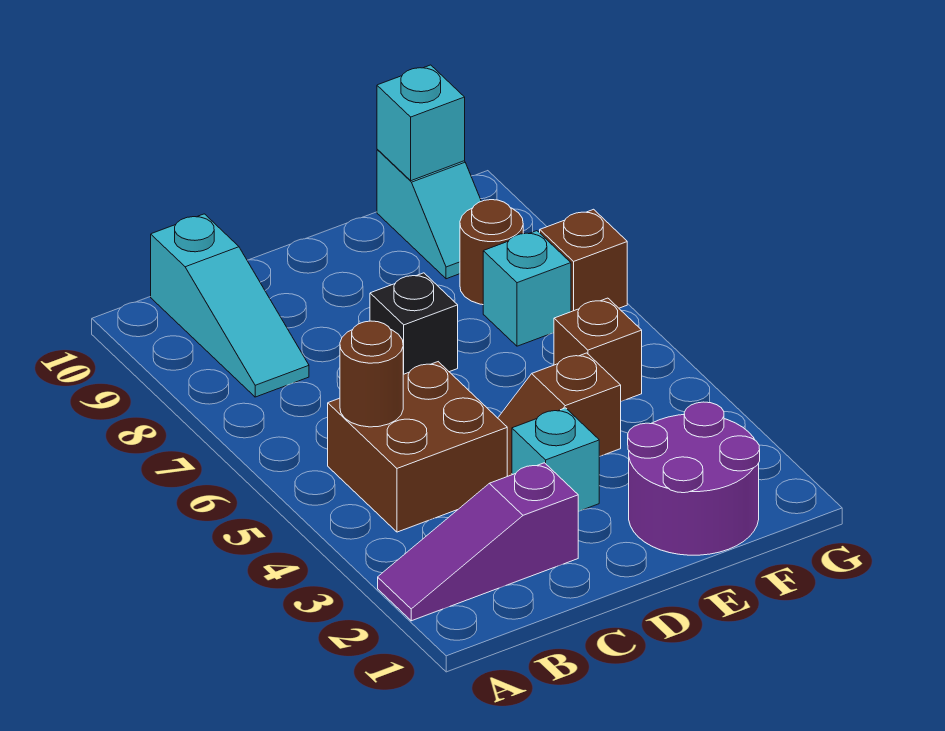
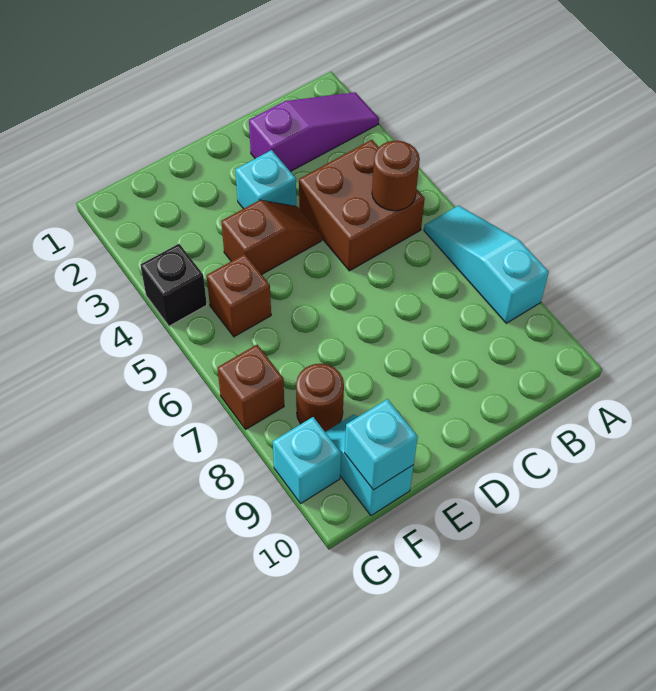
cyan slope B8:B10 level 1 top 10 -> cyan slope A6:A8 level 1 top 8
black brick D7 level 1 -> black brick G4 level 1
purple round brick E1:F2 level 1 -> none
cyan brick F7 level 1 -> cyan brick G9 level 1

